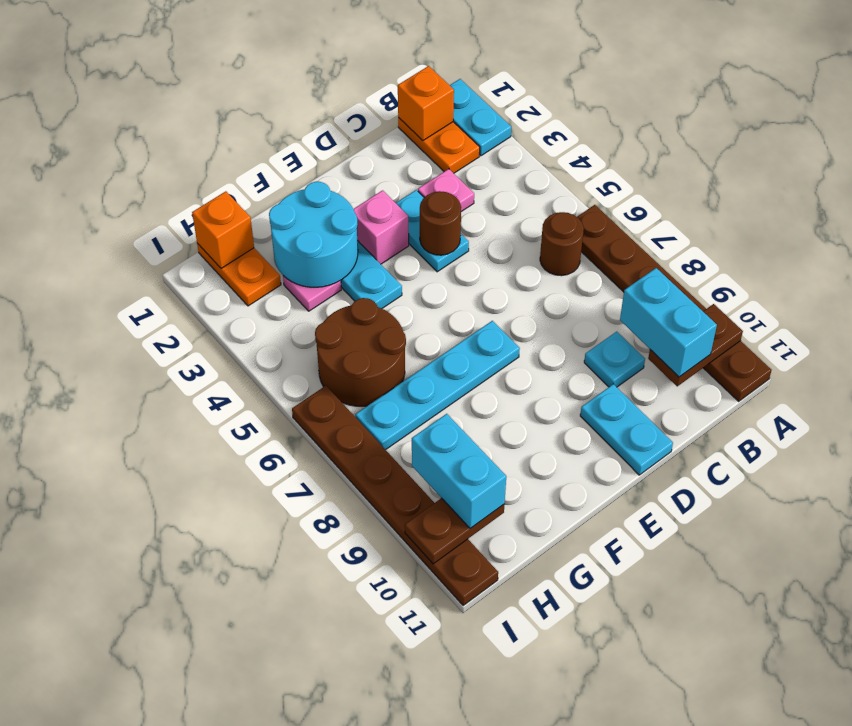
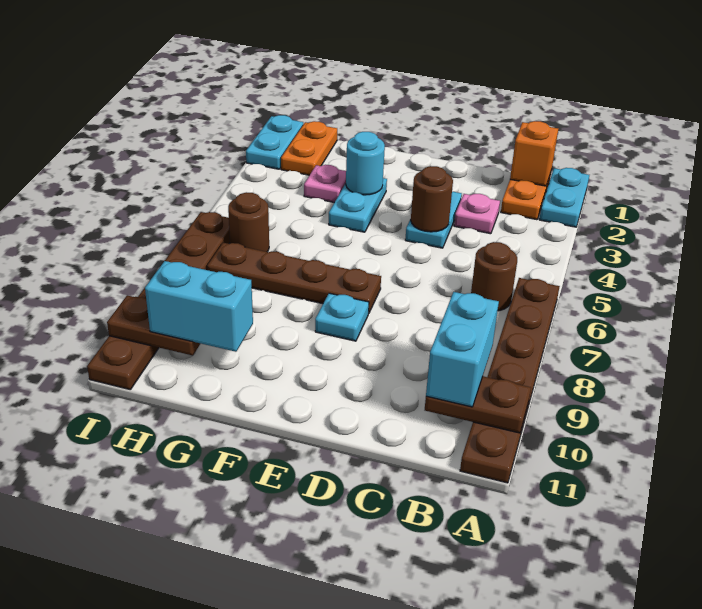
cyan plate C9 level 1 -> cyan plate E8 level 1
cyan plate D10:D11 level 1 -> cyan plate I1:I2 level 1
pink brick E3 level 1 -> none
cyan plate E7:H7 level 1 -> brown plate E7:H7 level 1
cyan round brick F2:G3 level 2 -> cyan round brick F3 level 2
brown round brick G5:H6 level 1 -> brown round brick H6 level 1
orange brick H1 level 2 -> none
cyan brick H9:H10 level 3 -> cyan brick G10:H10 level 3

